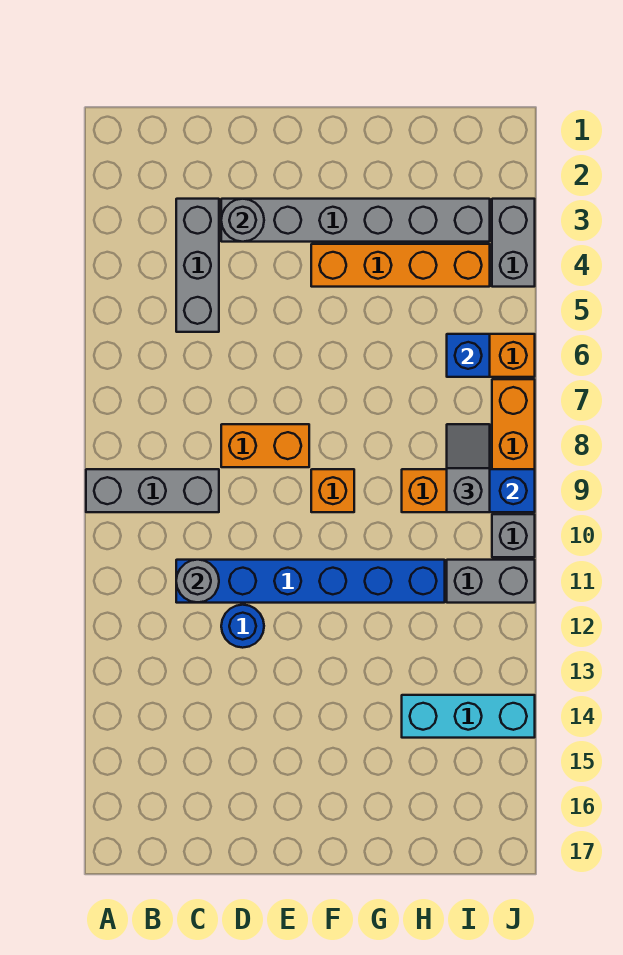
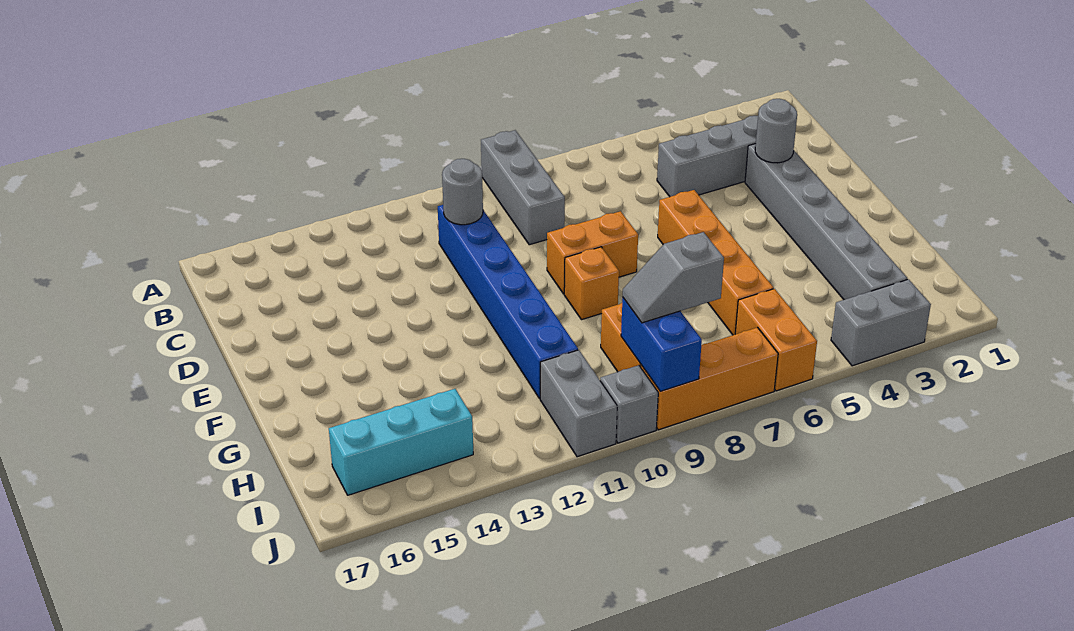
orange brick D8:E8 level 1 -> orange brick E8:E9 level 1
blue round brick D12 level 1 -> none
orange brick F4:I4 level 1 -> orange brick E6:H6 level 1
cyan brick H14:J14 level 1 -> cyan brick I14:I16 level 1
blue brick I6 level 2 -> none
grey slope I8:I9 level 3 top 9 -> grey slope I8:I9 level 3 top 8

